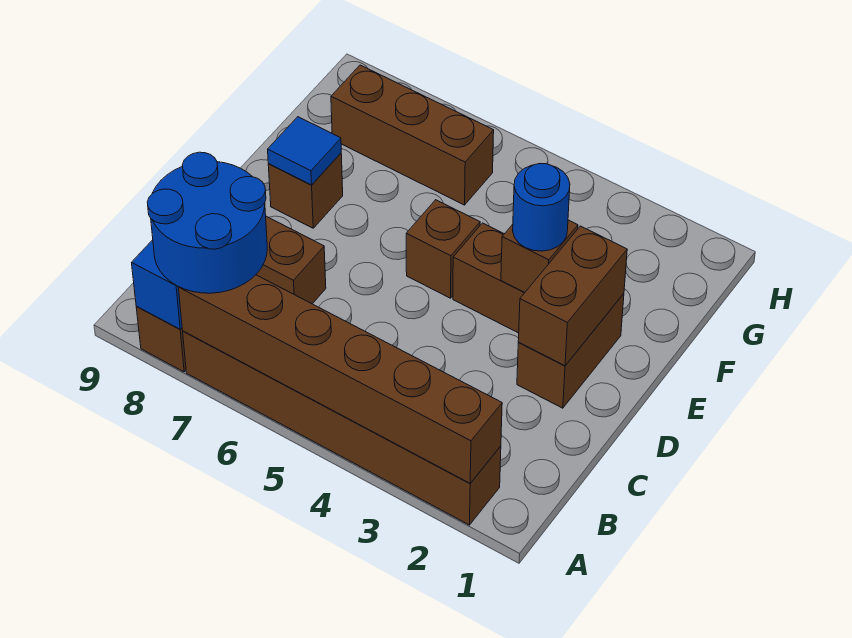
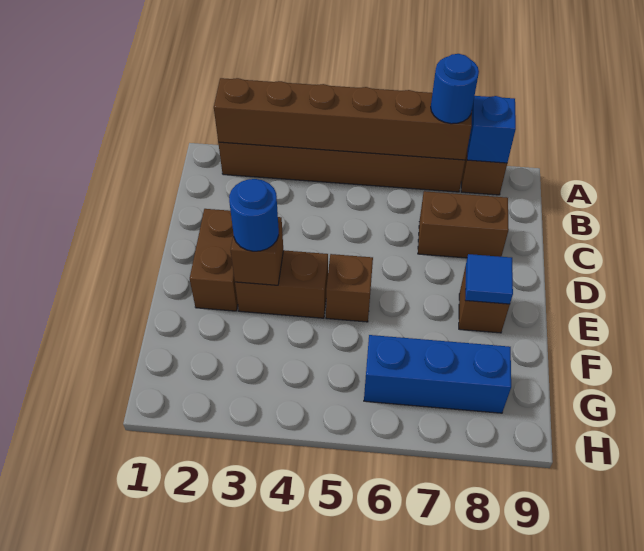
blue round brick A7:B8 level 3 -> blue round brick A7 level 3
brown brick D2:E2 level 2 -> none
brown brick G6:G8 level 1 -> blue brick G6:G8 level 1

